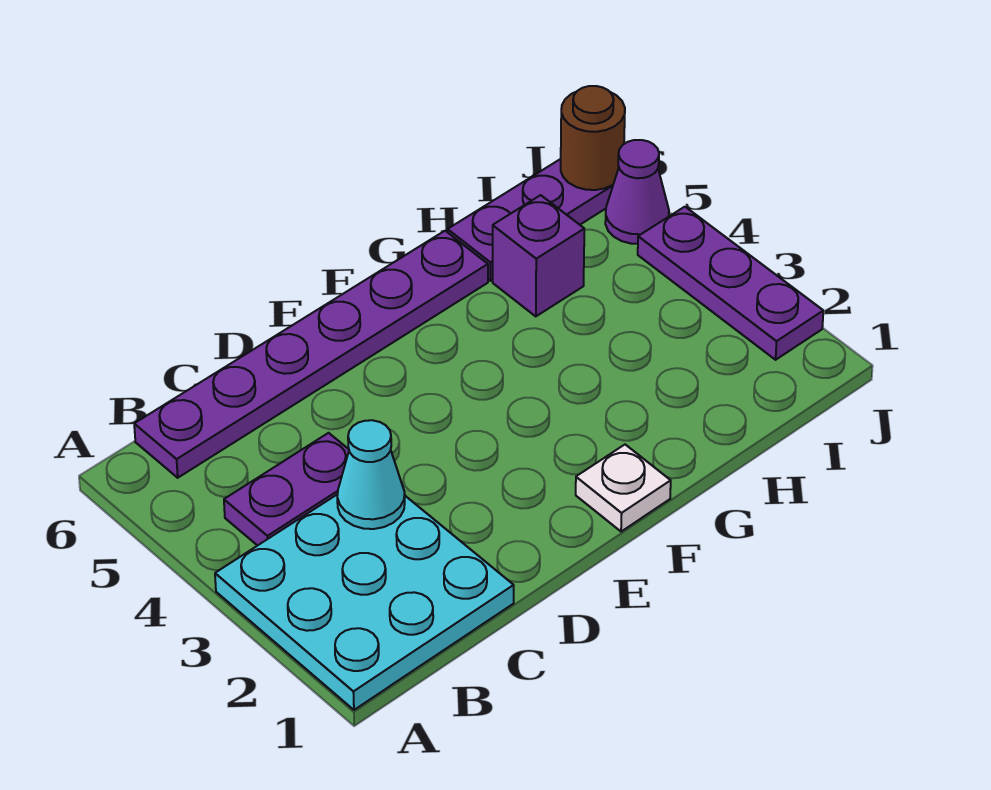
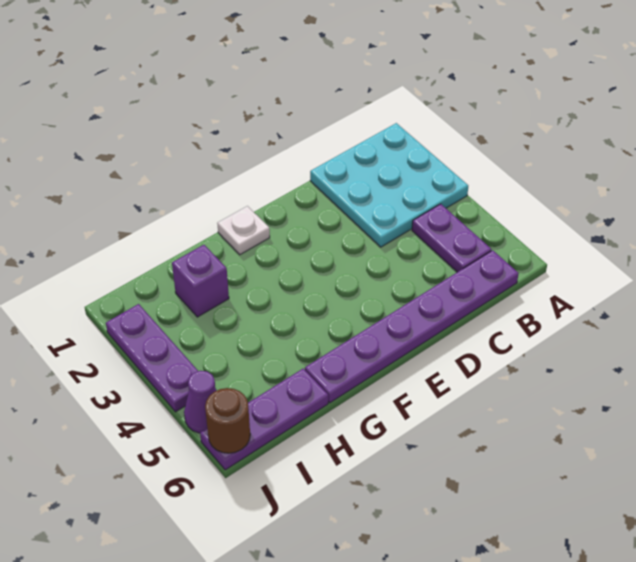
purple plate B4:C4 level 1 -> purple plate B4:B5 level 1
cyan cone C3 level 2 -> none
purple brick H5 level 1 -> purple brick H2 level 1

